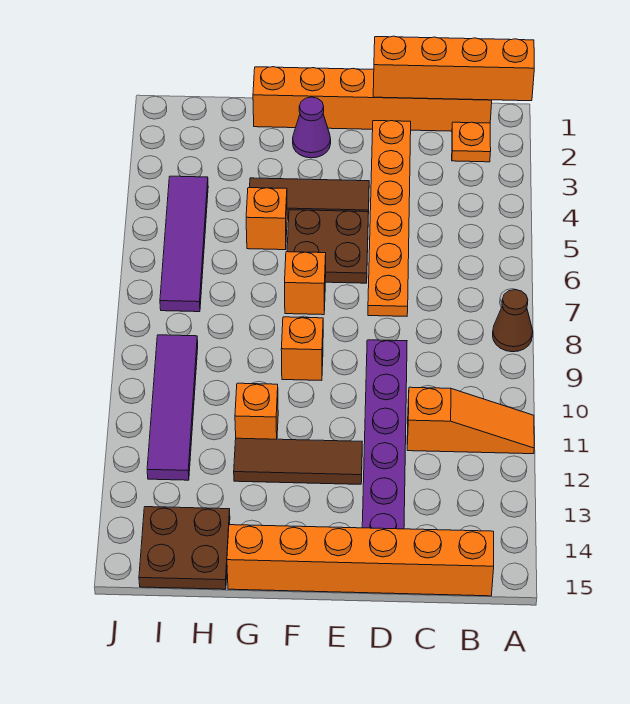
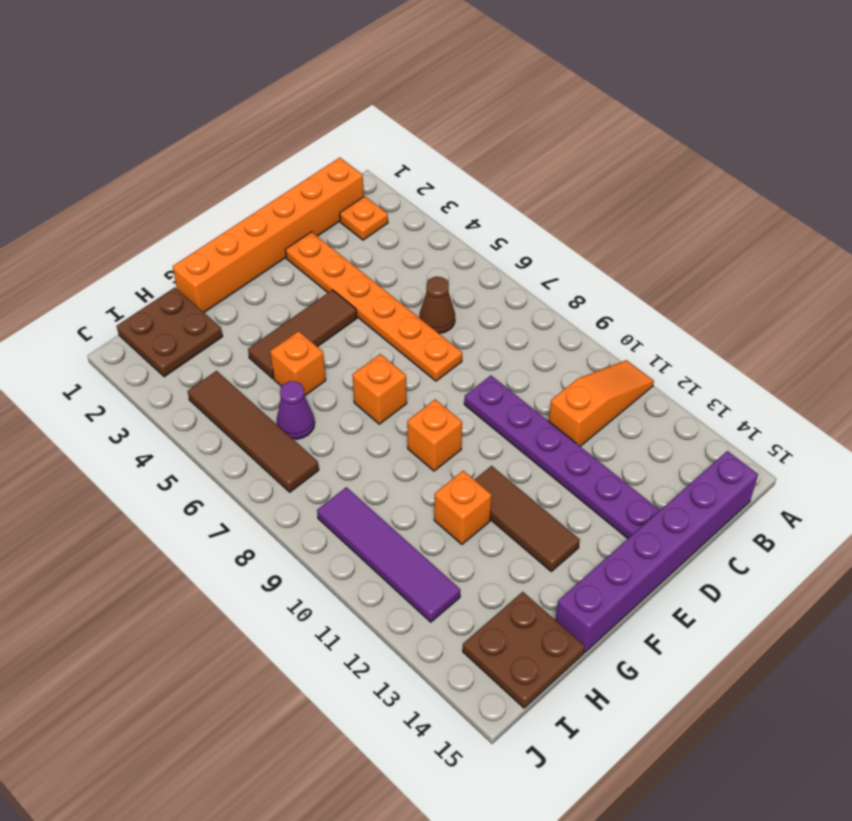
orange brick A1:D1 level 2 -> none
brown cone A8 level 1 -> brown cone C6 level 1
orange brick B15:G15 level 1 -> purple brick B15:G15 level 1
brown plate E5:F6 level 1 -> brown plate H1:I2 level 1
brown tile E12:G12 level 1 -> brown tile F11:F13 level 1
purple cone F2 level 1 -> purple cone H6 level 1
purple tile I4:I7 level 1 -> brown tile I4:I7 level 1

